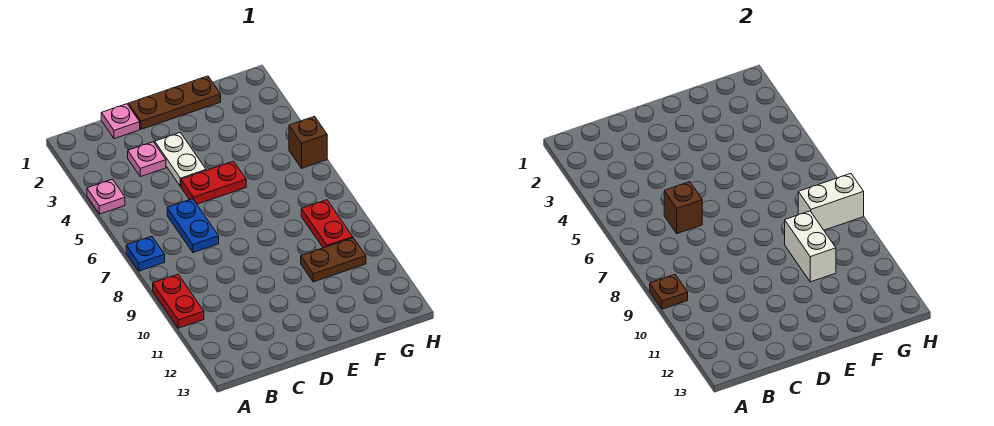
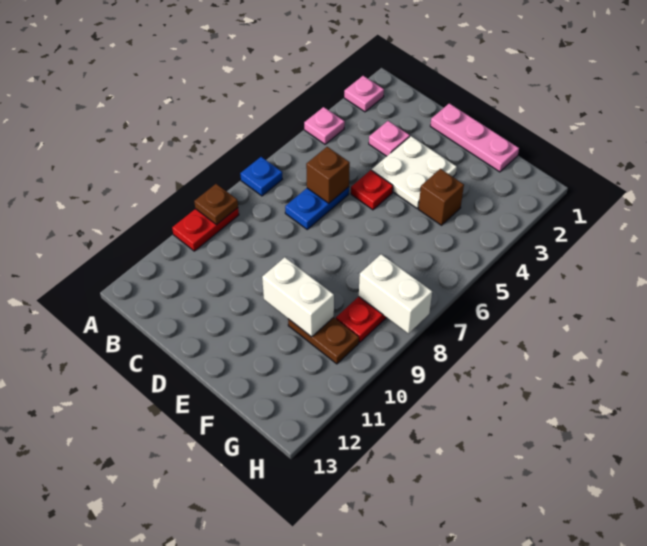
pink plate C1 level 1 -> pink plate A2 level 1
brown plate D1:F1 level 1 -> pink plate D1:F1 level 1
white plate D3:D4 level 1 -> white plate D3:E4 level 1
red plate D5:E5 level 1 -> red plate D5 level 1
white brick F9:F10 level 2 -> white brick E10:F10 level 2
brown brick H5 level 1 -> brown brick F4 level 1

